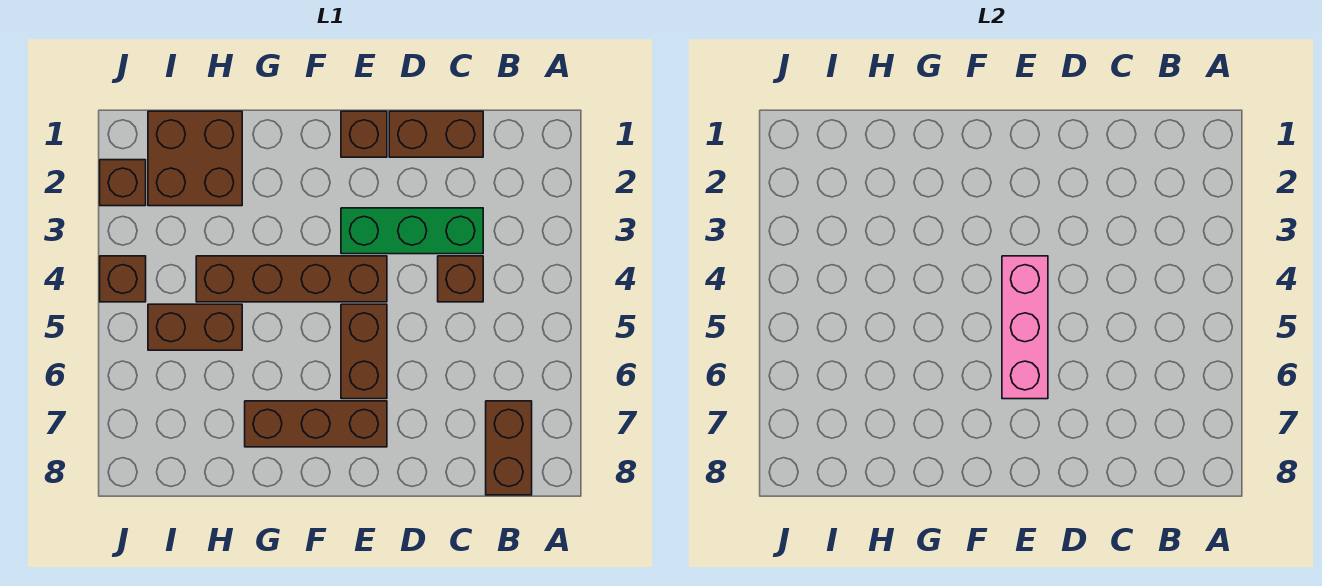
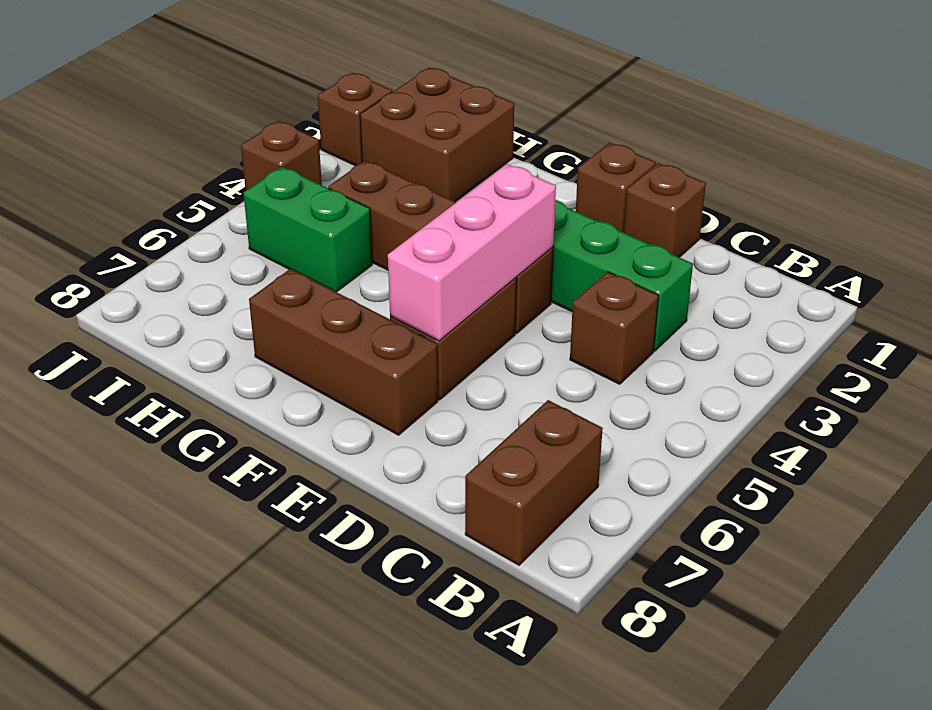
brown brick C1:D1 level 1 -> brown brick D1 level 1
brown brick H5:I5 level 1 -> green brick H5:I5 level 1

